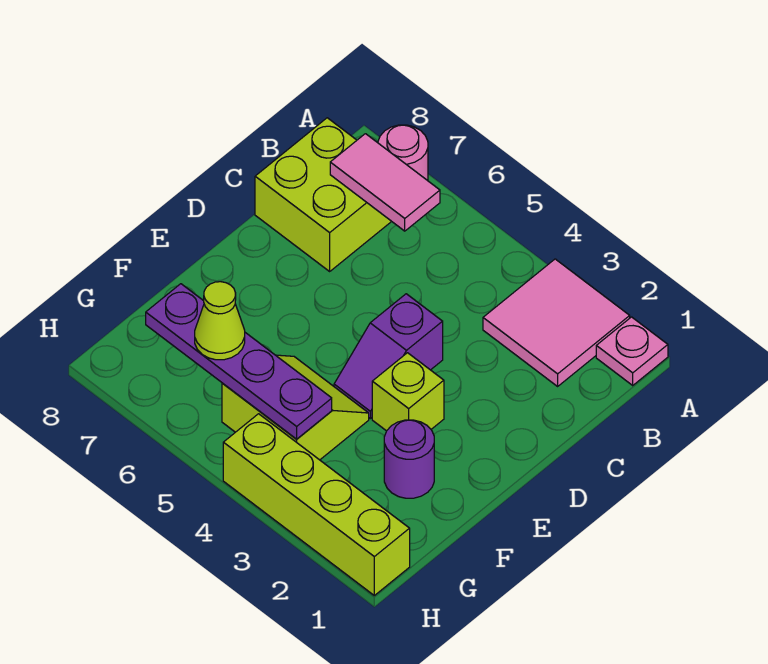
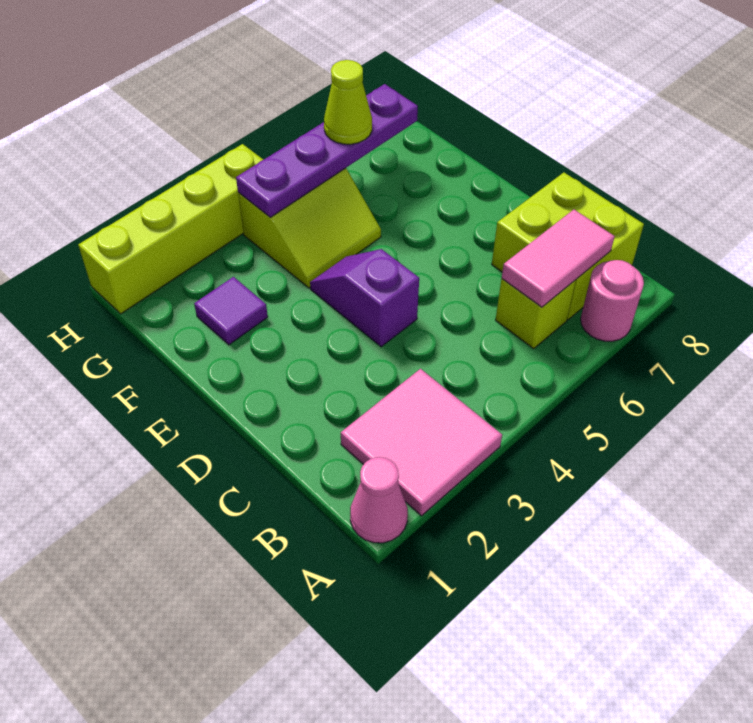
pink plate A1 level 1 -> pink cone A1 level 1
lime brick E3 level 1 -> lime brick B6 level 1
purple round brick F2 level 1 -> purple tile F2 level 1

